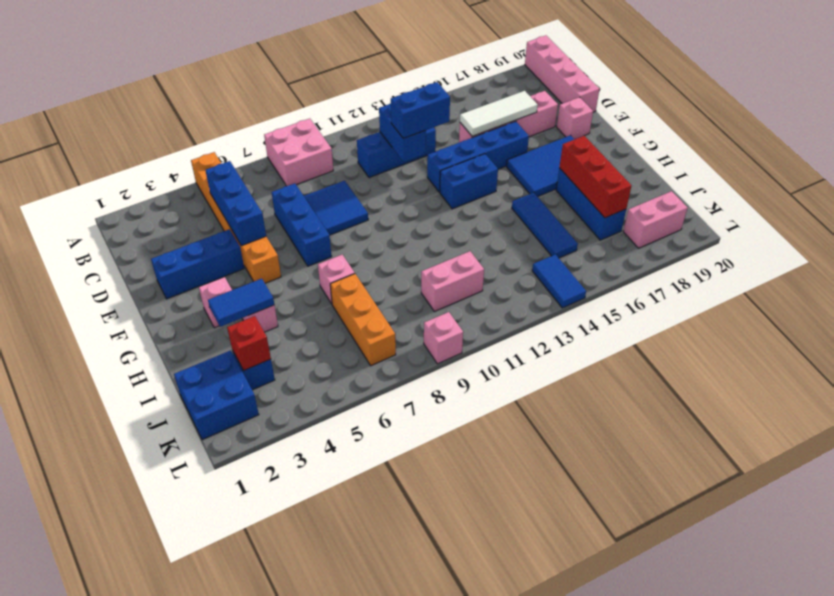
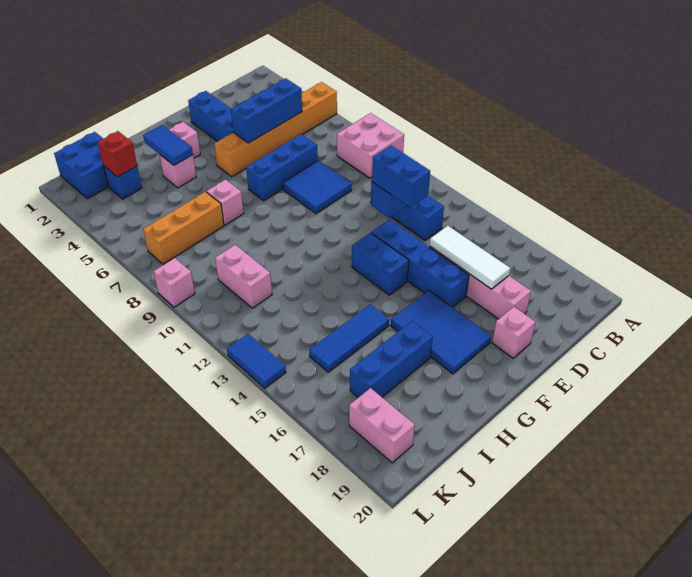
pink brick A20:D20 level 1 -> none
red brick H17:J17 level 2 -> none
blue tile K14:L14 level 1 -> blue tile L13:L14 level 1

